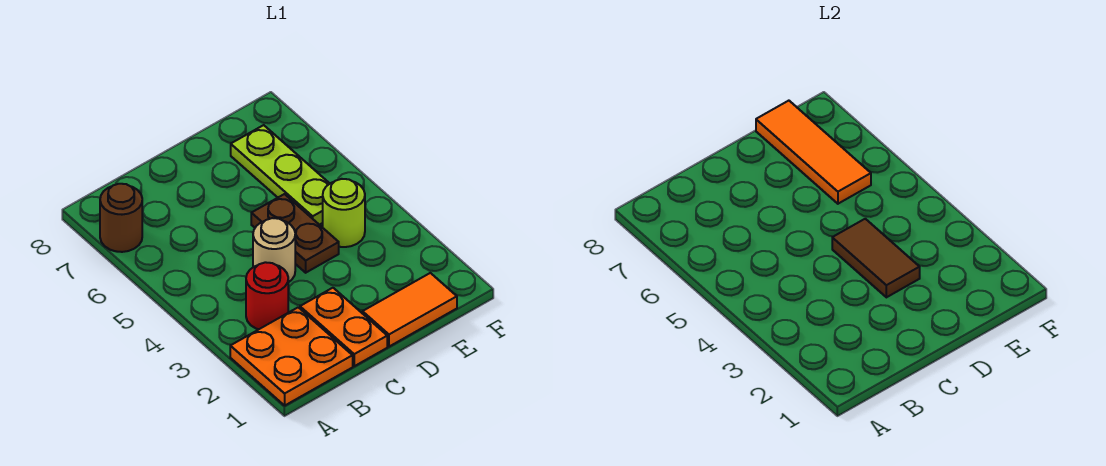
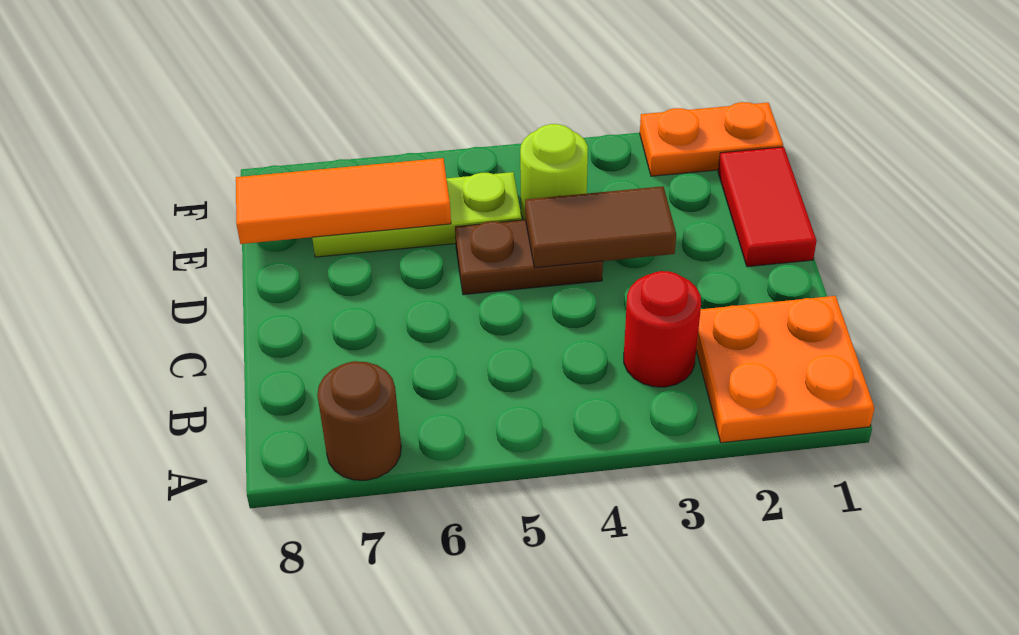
orange plate C1:C2 level 1 -> orange plate F1:F2 level 1
tan round brick C4 level 1 -> none
orange tile D1:E1 level 1 -> red tile D1:E1 level 1

